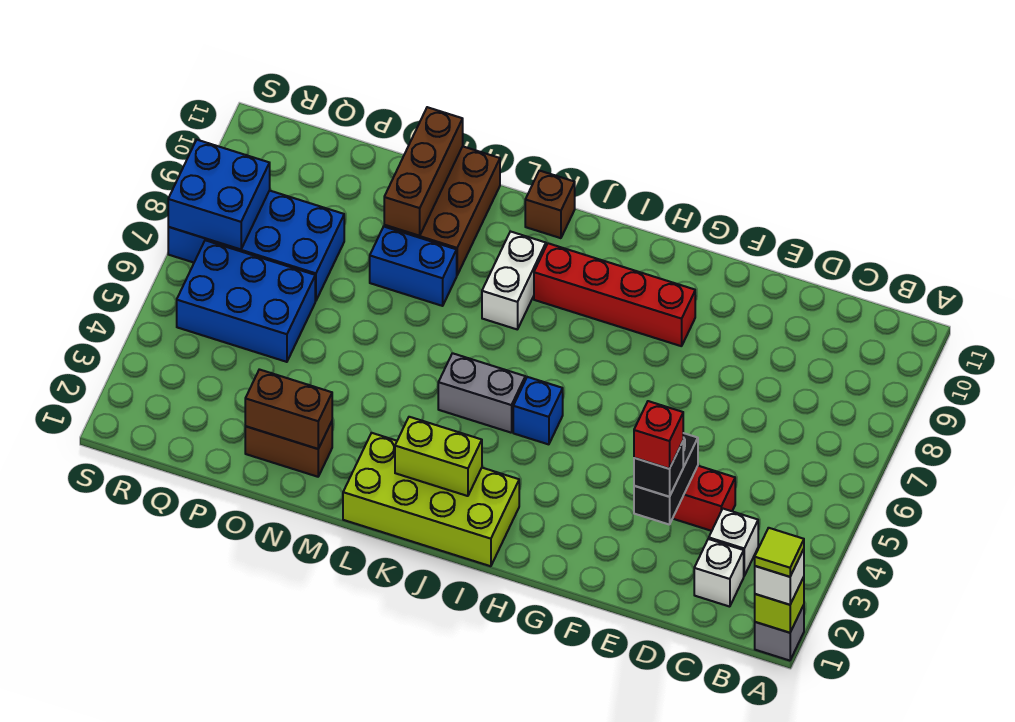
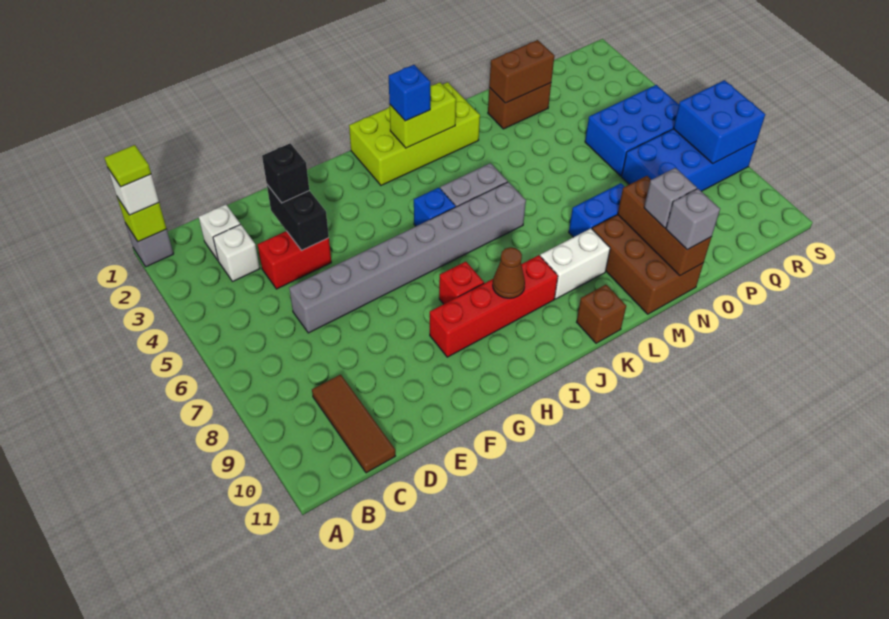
none -> brown tile C9:C11 level 1
none -> grey brick D6:K6 level 1
red brick E3 level 4 -> red brick H8 level 1
none -> brown cone I9 level 2
none -> blue brick J2 level 3
white brick K8:K9 level 1 -> white brick K9:L9 level 1
none -> grey brick N10 level 3
none -> grey brick N11 level 3

